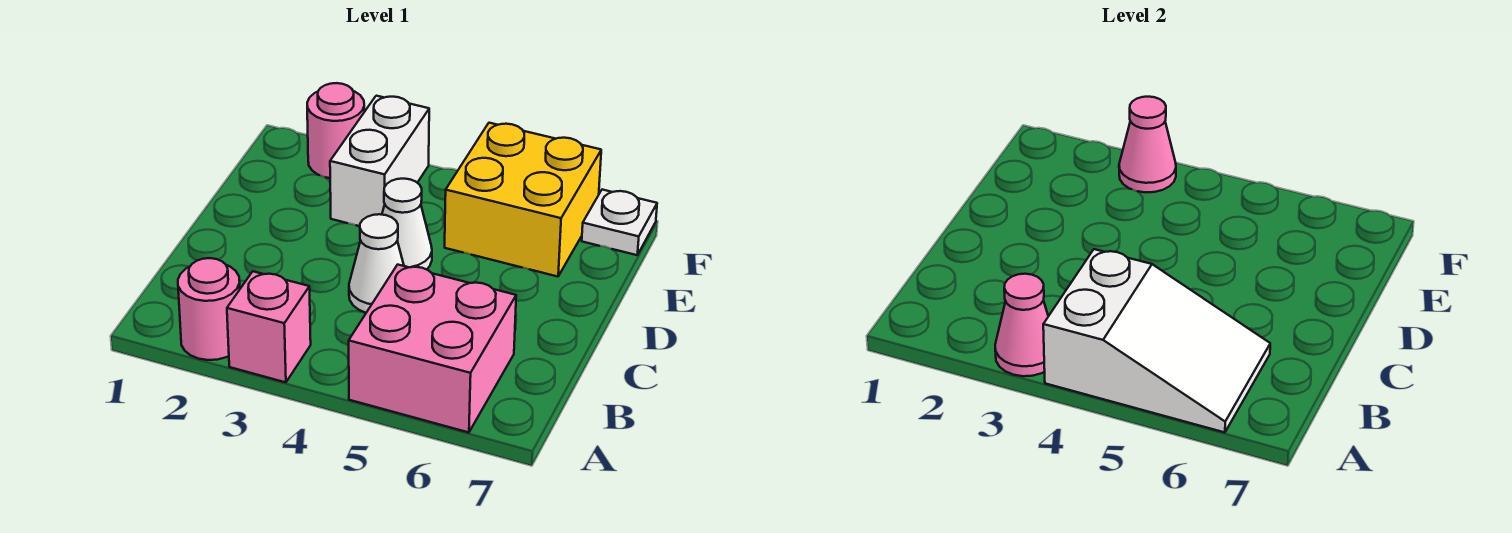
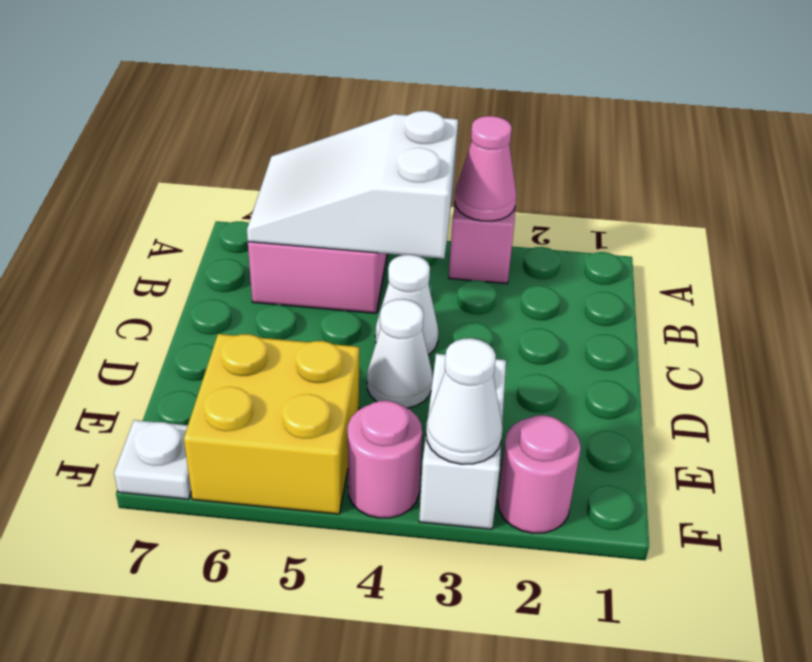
pink round brick A2 level 1 -> pink round brick F4 level 1
pink cone F3 level 2 -> white cone F3 level 2

